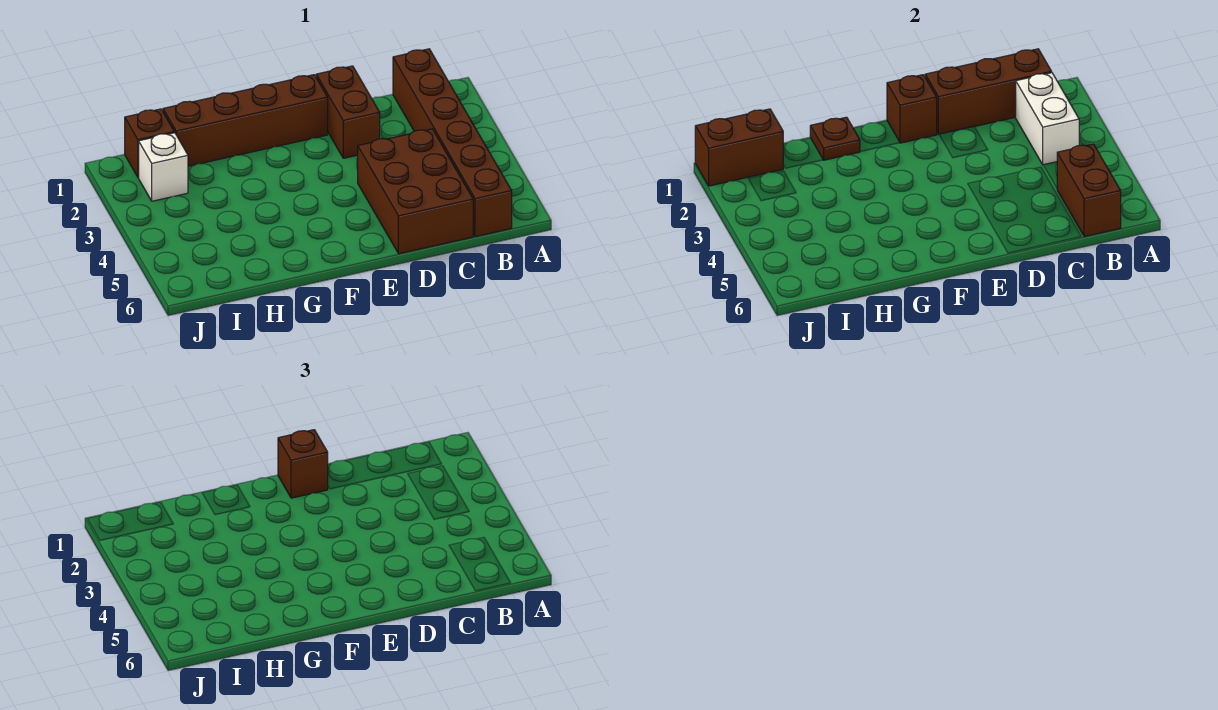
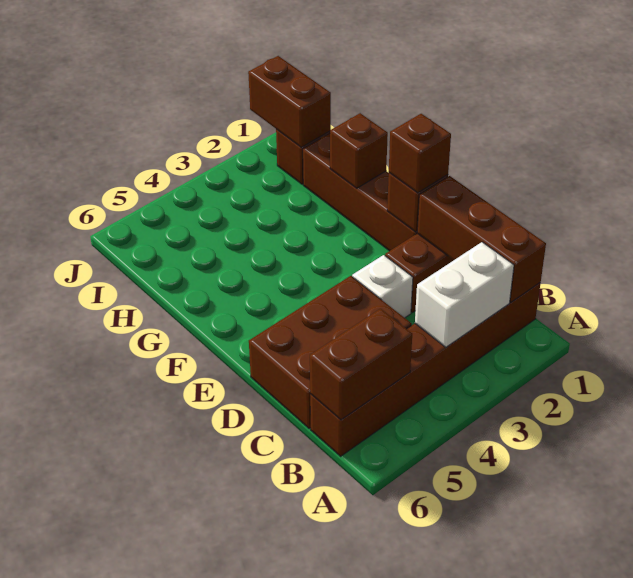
brown plate G1 level 2 -> brown brick G1 level 2
white brick I2 level 1 -> white brick D3 level 1

